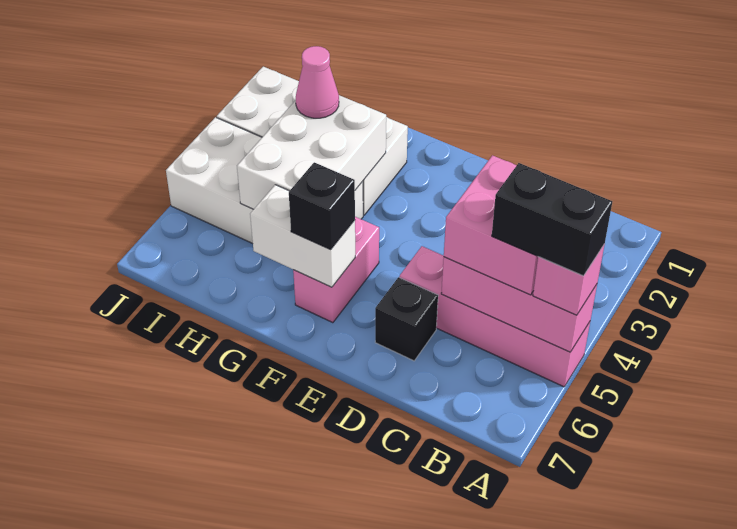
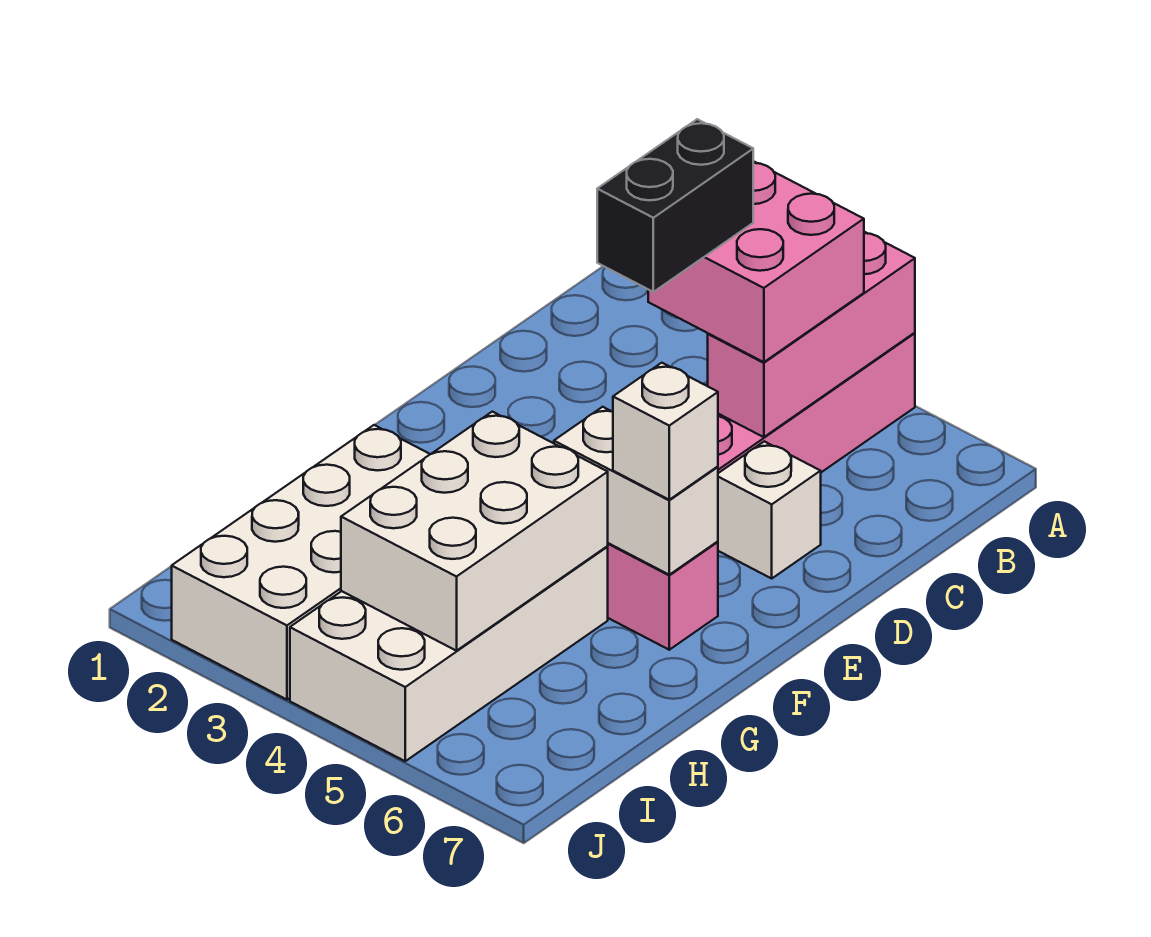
pink brick A5 level 3 -> none
black brick A5:B5 level 4 -> black brick C4:D4 level 4
black brick D6 level 1 -> white brick D6 level 1
white brick F6:G6 level 2 -> white brick F5:F6 level 2
black brick F6 level 3 -> white brick F6 level 3
white brick G3:H5 level 2 -> white brick G4:I5 level 2
pink cone H3 level 3 -> none

